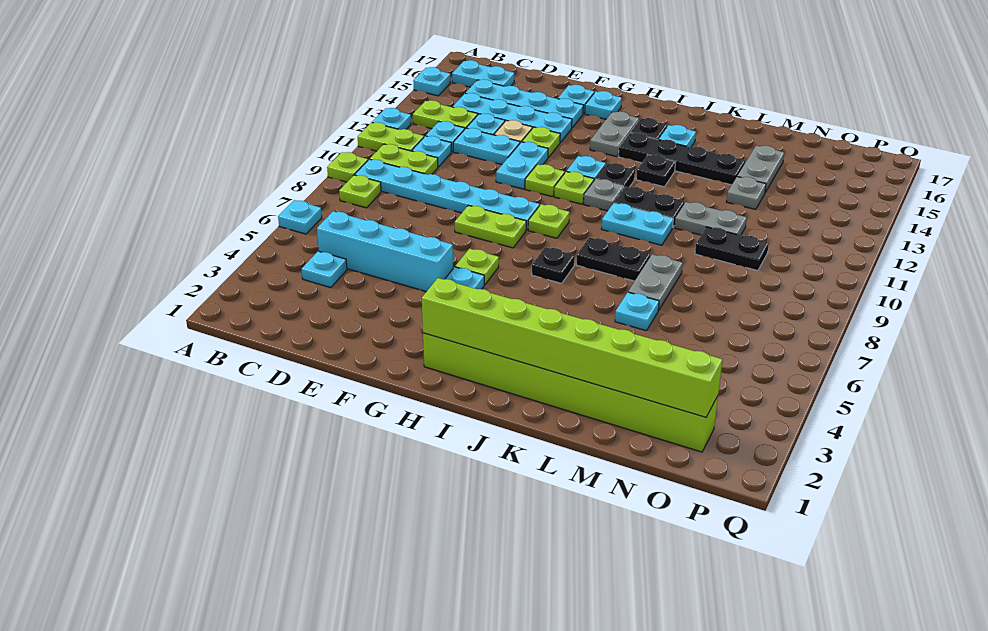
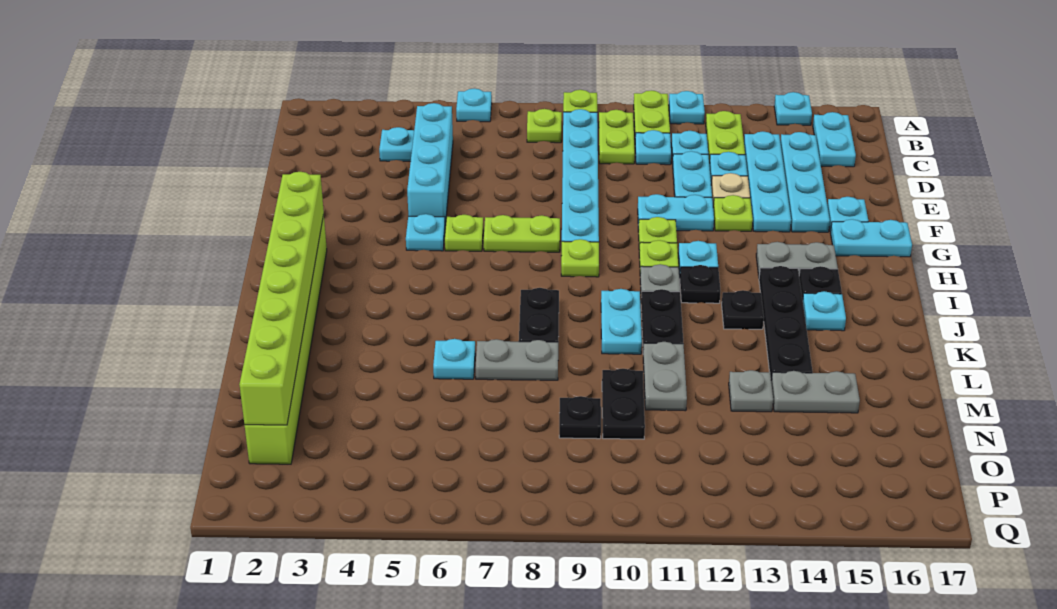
lime plate F8:G8 level 1 -> lime plate G7:G8 level 1
cyan plate G16 level 1 -> cyan plate G16:G17 level 1
black plate I7 level 1 -> black plate N9 level 1

